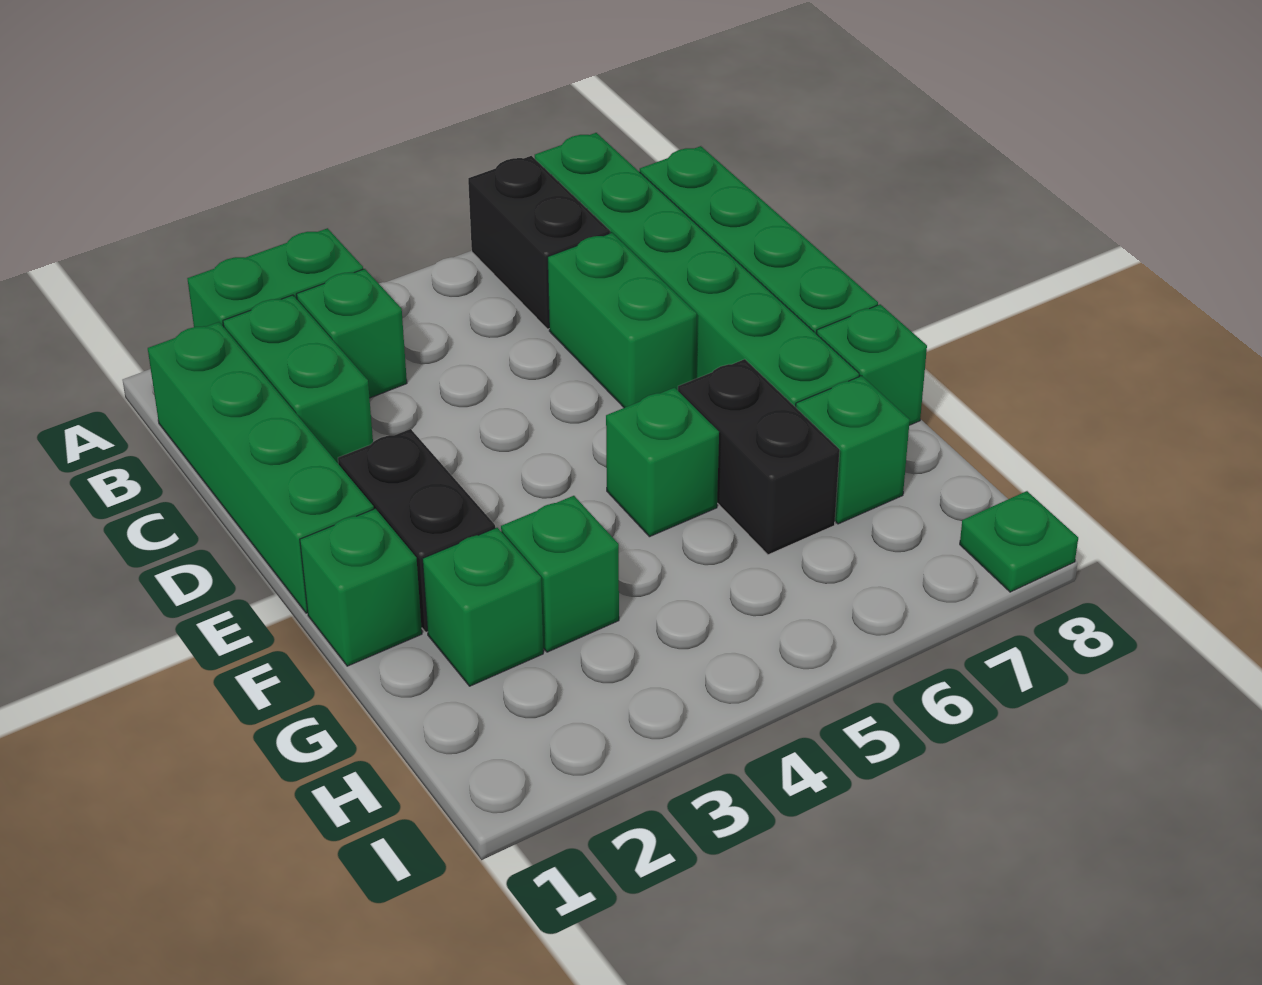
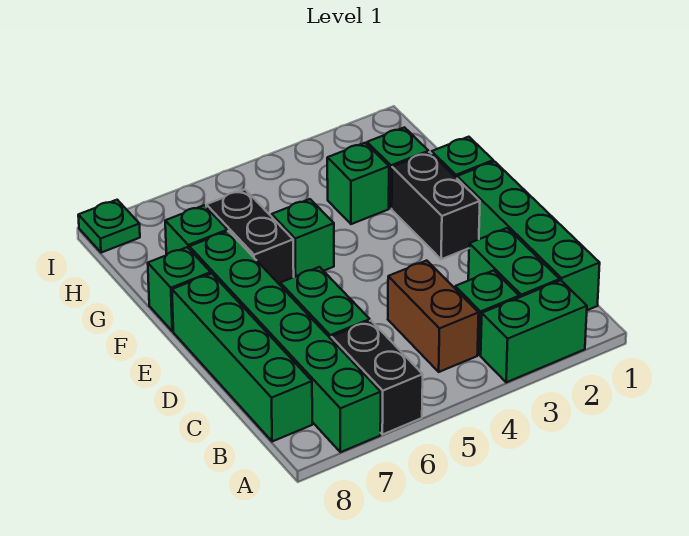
none -> brown brick B4:C4 level 1

